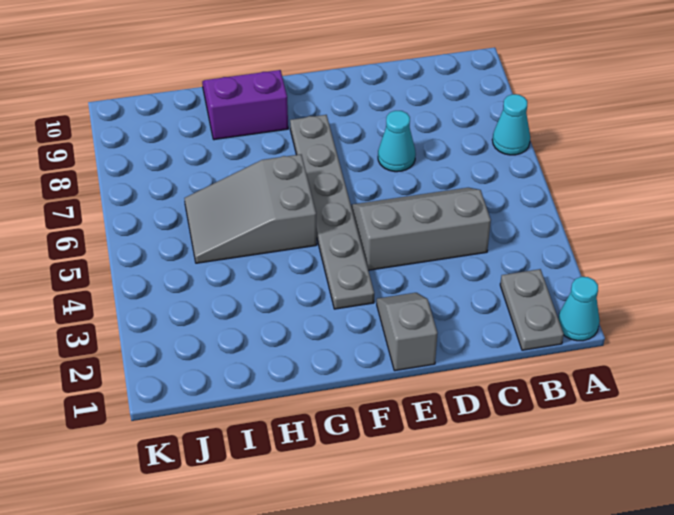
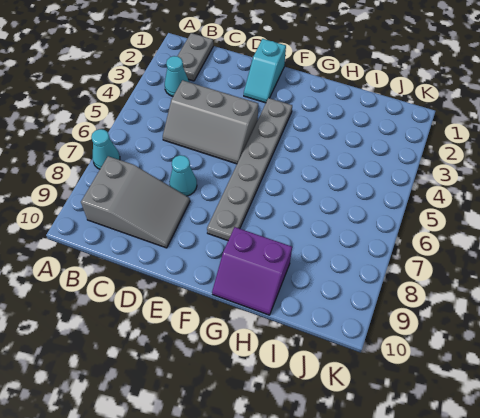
cyan cone A1 level 1 -> cyan cone B3 level 1
grey slope E1:E2 level 1 top 1 -> cyan slope E1:E2 level 1 top 1
grey slope G5:I6 level 1 top G -> grey slope B8:D9 level 1 top B

